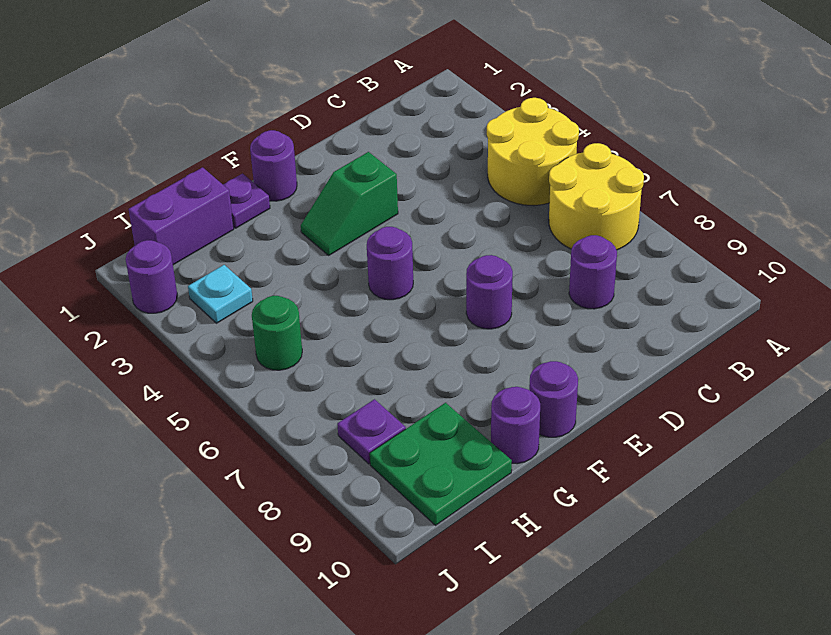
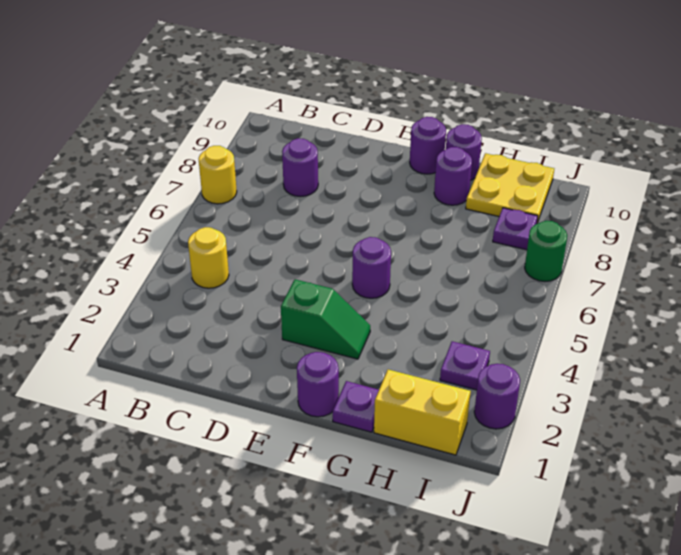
yellow round brick A4:B5 level 1 -> yellow round brick B4 level 1
yellow round brick A6:B7 level 1 -> yellow round brick A7 level 1
purple round brick E7 level 1 -> purple round brick G9 level 1
purple brick H1:I1 level 1 -> yellow brick H1:I1 level 1
green plate H9:I10 level 1 -> yellow plate H9:I10 level 1
cyan plate I3 level 1 -> purple plate I3 level 1
green round brick I5 level 1 -> green round brick J7 level 1

